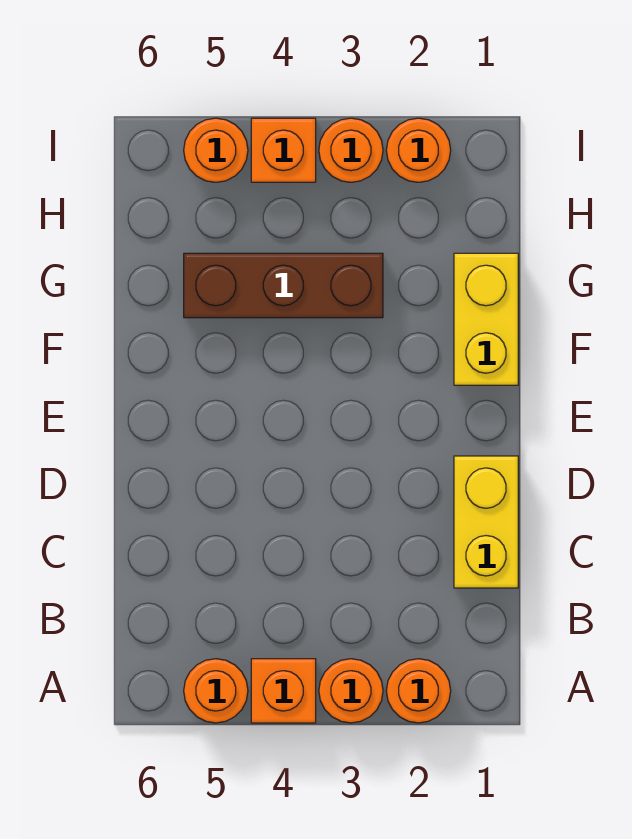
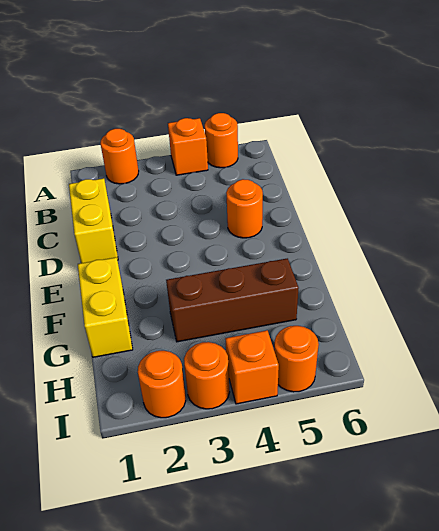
orange round brick A3 level 1 -> orange round brick D5 level 1

